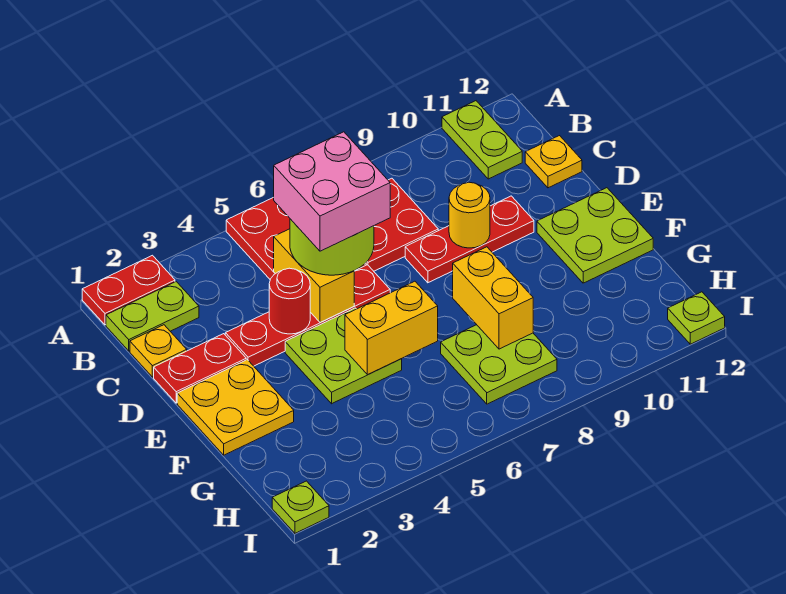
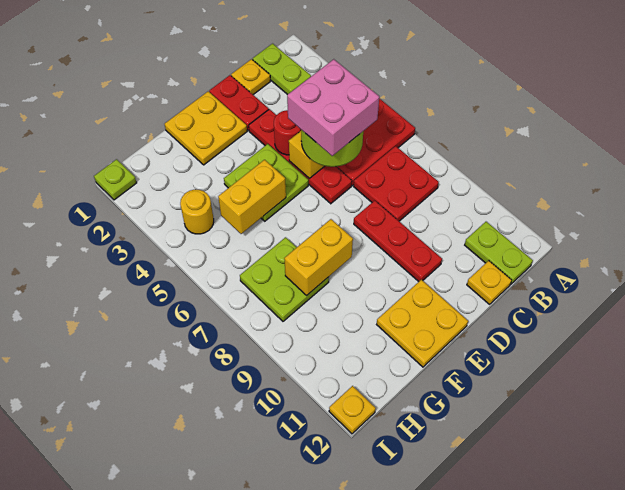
red plate A1:A2 level 1 -> none
lime plate A11:B11 level 1 -> lime plate B11:B12 level 1
yellow round brick D9 level 2 -> yellow round brick H4 level 1
lime plate E11:F12 level 1 -> yellow plate E11:F12 level 1
yellow brick F5:F6 level 2 -> yellow brick F5:G5 level 2
lime plate I12 level 1 -> yellow plate I12 level 1

